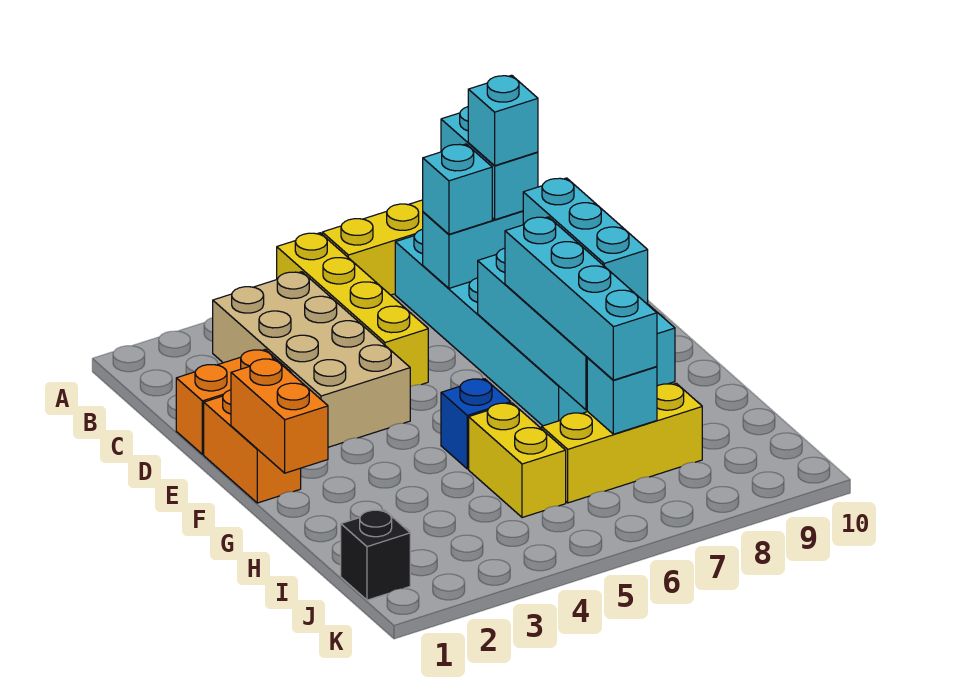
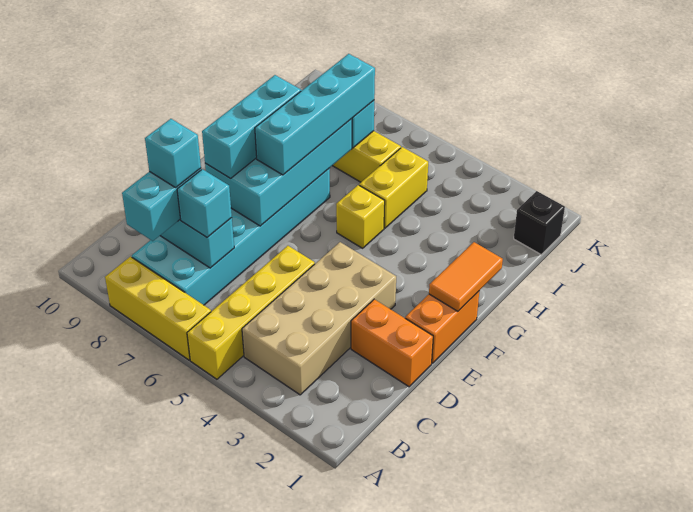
orange brick F1:G1 level 2 -> orange tile F1:G1 level 2
blue brick G5 level 1 -> yellow brick G5 level 1

